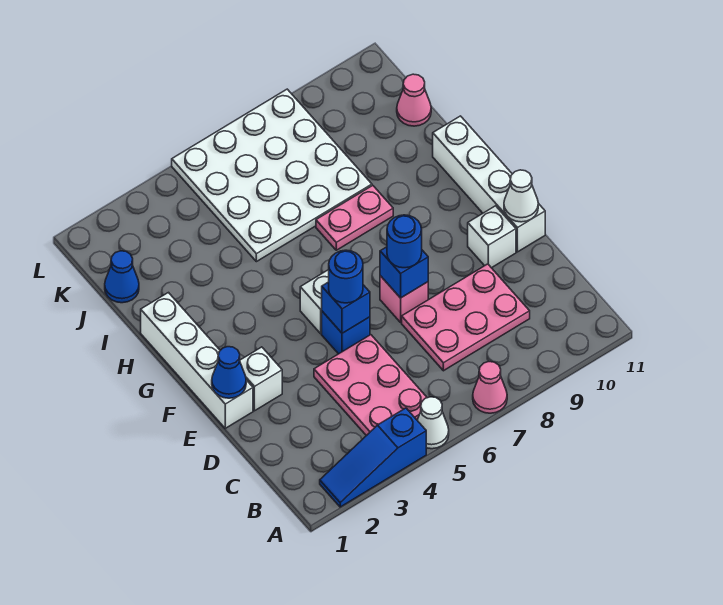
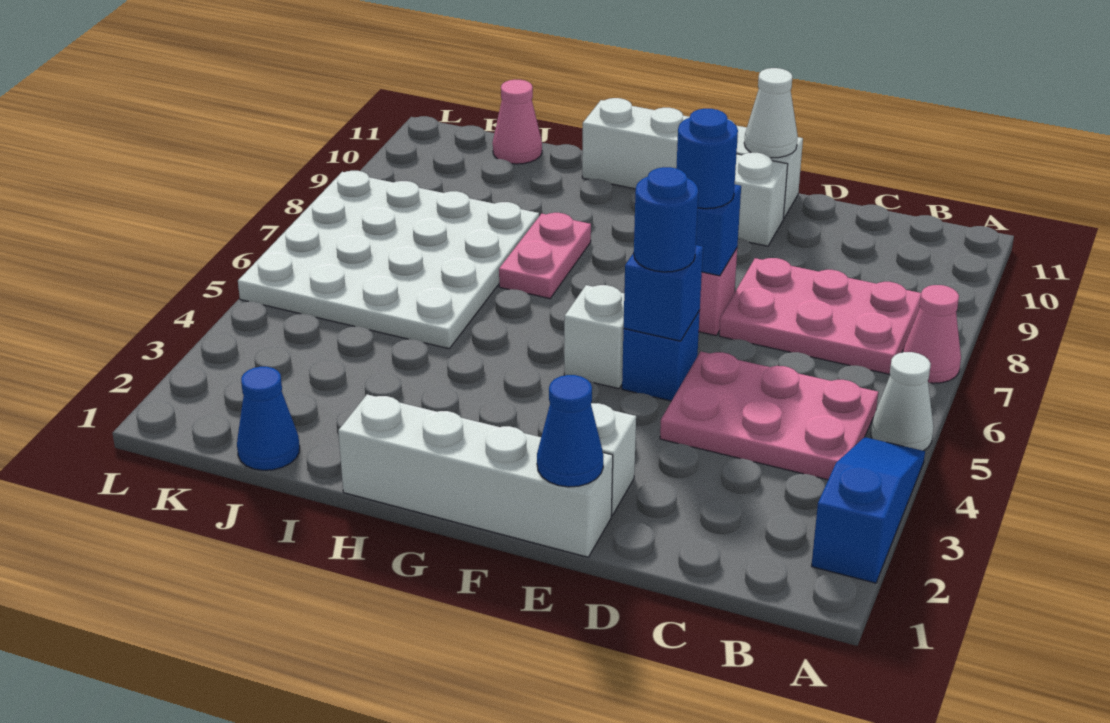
blue slope A2:A4 level 1 top 4 -> blue slope A2:A4 level 1 top 2
pink plate C7:D9 level 1 -> pink plate B7:D8 level 1

